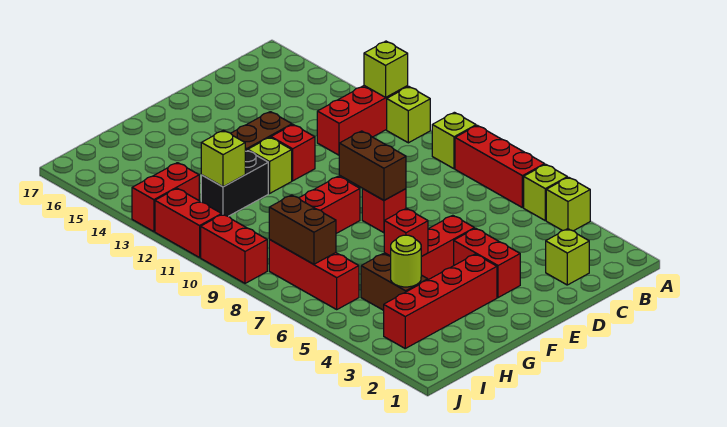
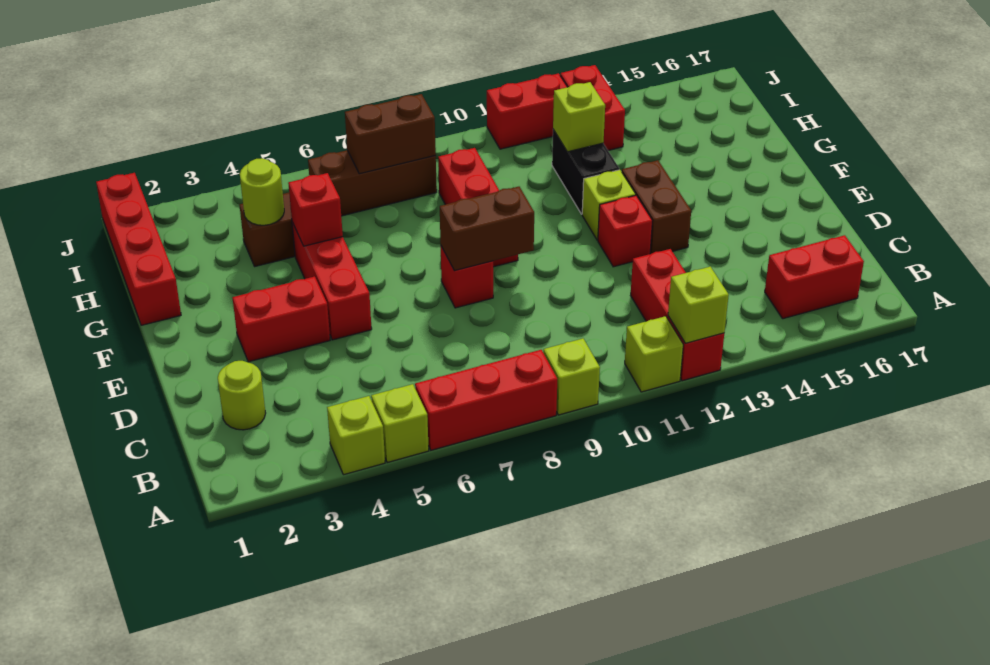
lime brick C2 level 1 -> lime round brick C2 level 1
red brick F3:I3 level 1 -> red brick G1:J1 level 1
red brick I6:I8 level 1 -> brown brick I6:I8 level 1
red brick J9:J10 level 1 -> red brick B15:B16 level 1

